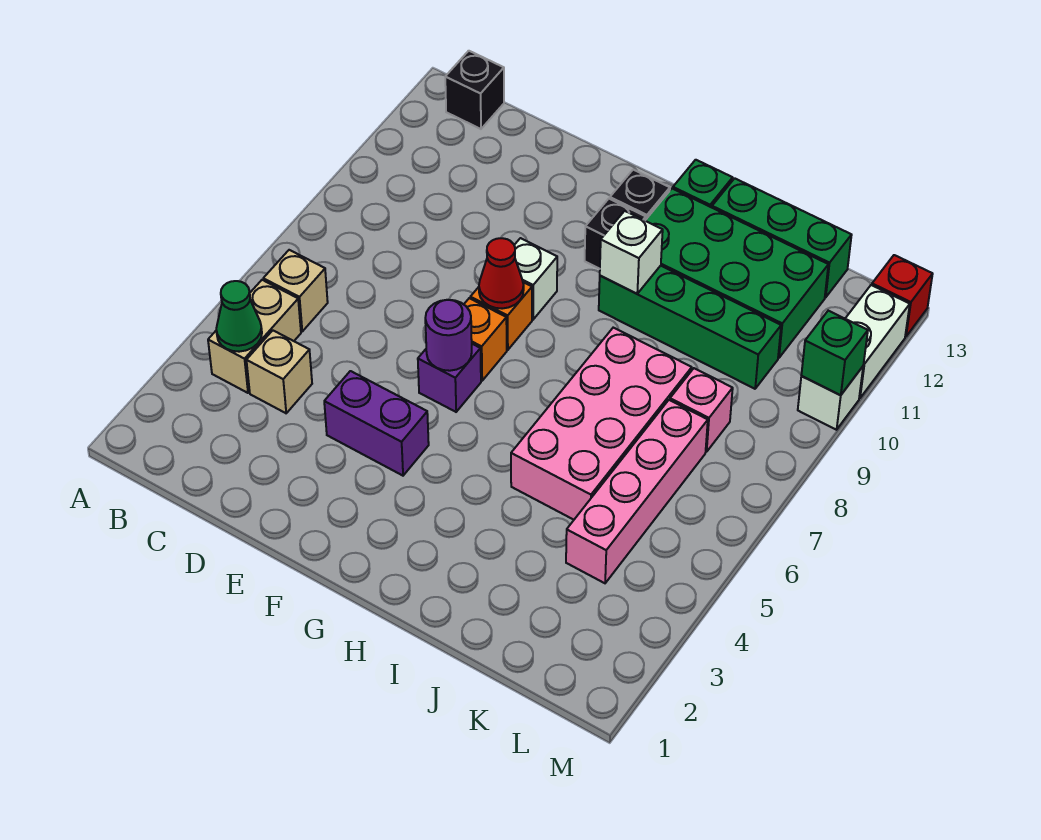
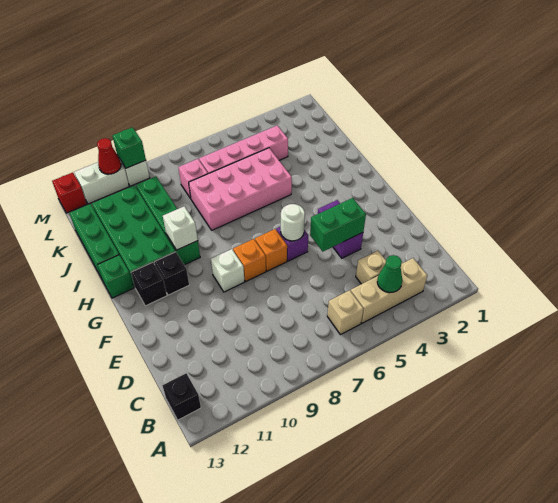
tan brick B4:B5 level 1 -> tan brick B3:B5 level 1
none -> green brick E4:E5 level 2
purple round brick F6 level 2 -> white round brick F6 level 2
red cone F8 level 2 -> red cone M11 level 2

